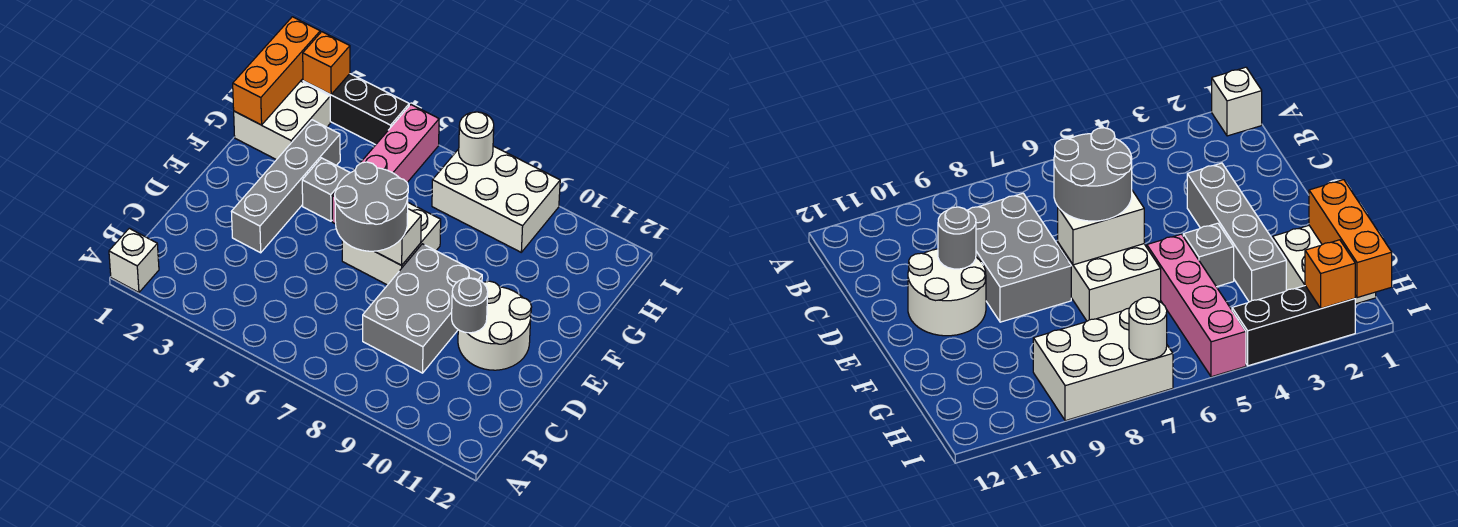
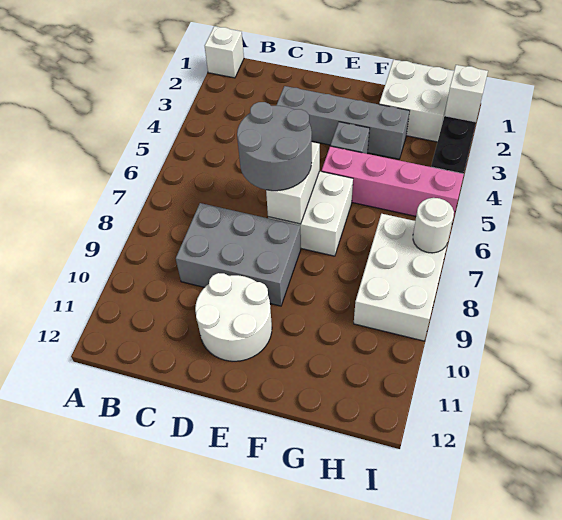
grey round brick D10 level 2 -> none
orange brick G1:I1 level 2 -> none
orange brick I2 level 2 -> white brick I2 level 2

